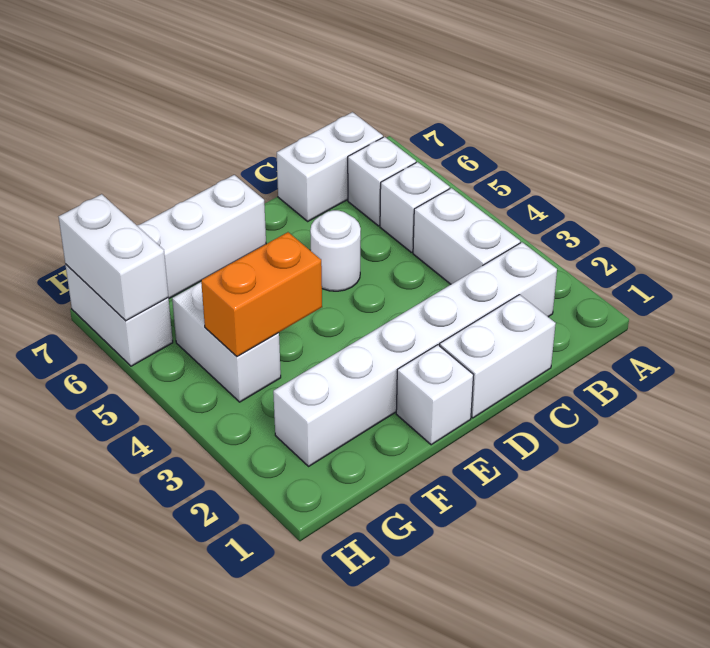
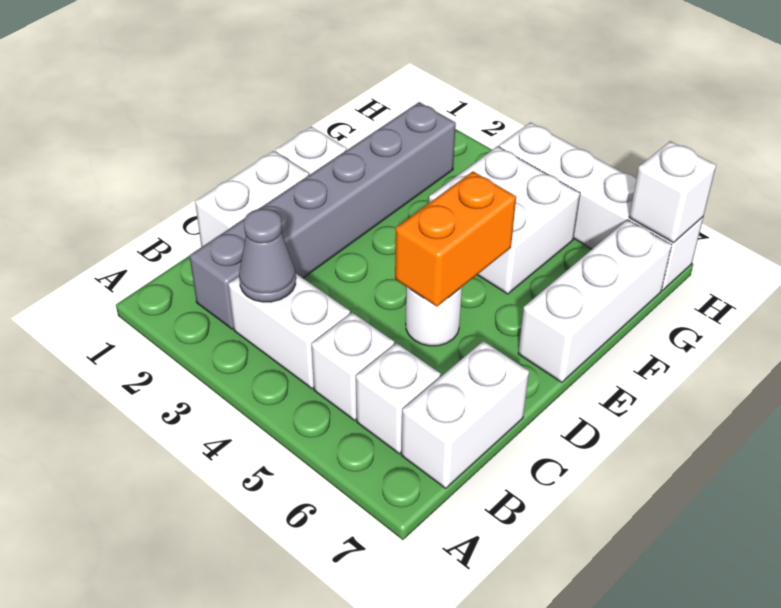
white brick B2:G2 level 1 -> grey brick B2:G2 level 1
none -> grey cone B3 level 2
orange brick F4:G4 level 2 -> orange brick D5:E5 level 2
white brick G4:G5 level 1 -> white brick F4:G5 level 1
white brick H6:H7 level 1 -> white brick H4:H7 level 1
white brick H6:H7 level 2 -> white brick H7 level 2

